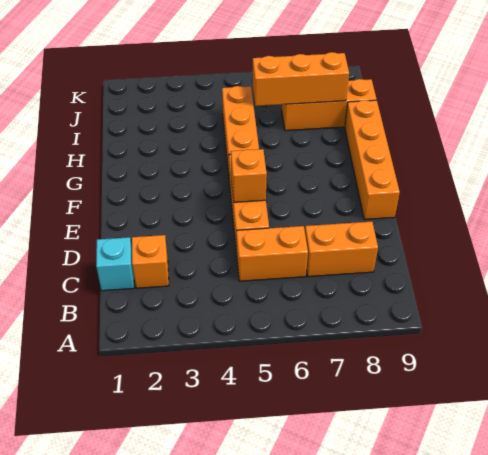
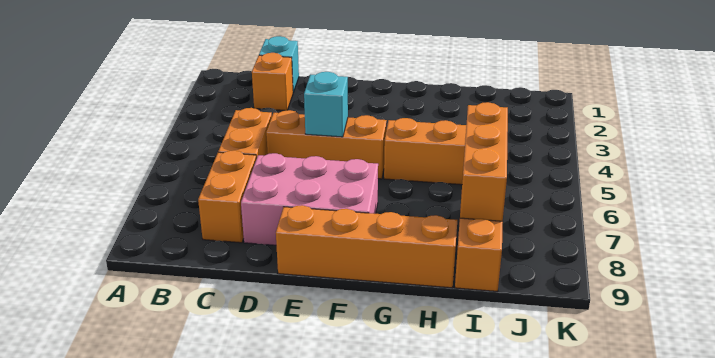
none -> pink brick D7:F8 level 1
orange brick E5 level 2 -> cyan brick E5 level 2

